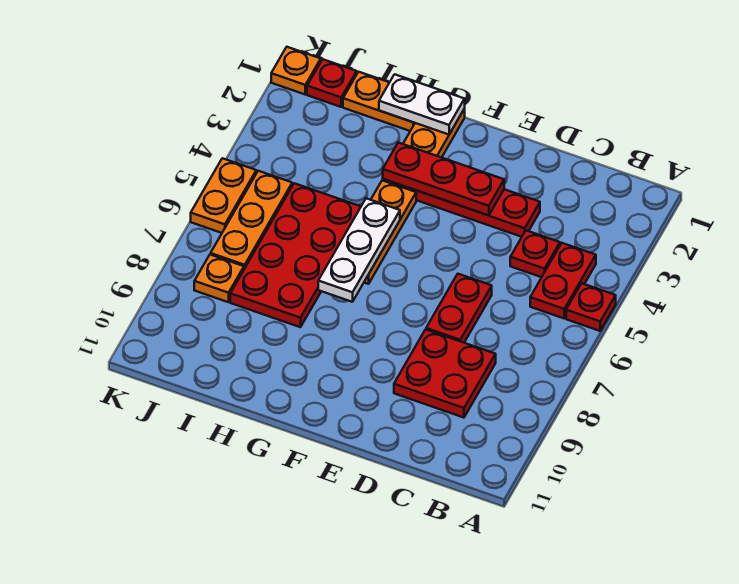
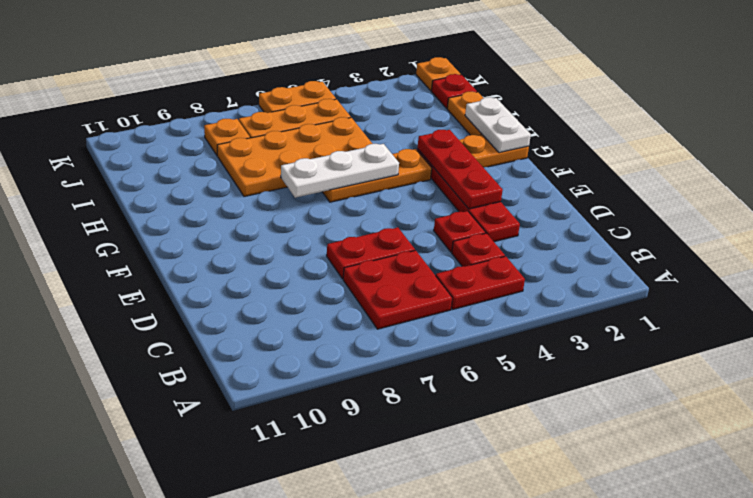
red plate A5 level 1 -> red plate D4 level 1
red plate C8:D9 level 1 -> red plate B6:C7 level 1
red plate H5:I8 level 1 -> orange plate H5:I8 level 1

